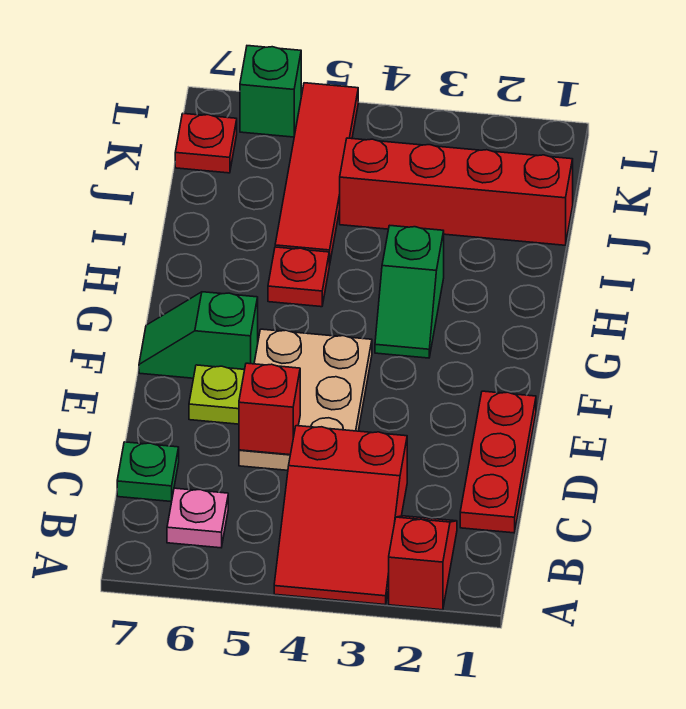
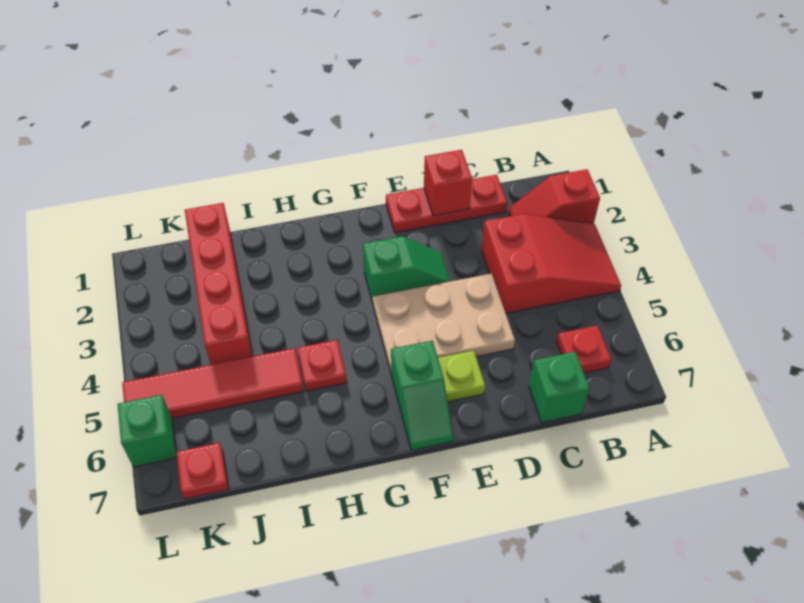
pink plate B6 level 1 -> red plate B6 level 1
green plate C7 level 1 -> green brick C7 level 1
red brick D5 level 2 -> red brick D1 level 2
green slope G3:H3 level 1 top H -> green slope E3:F3 level 1 top F

